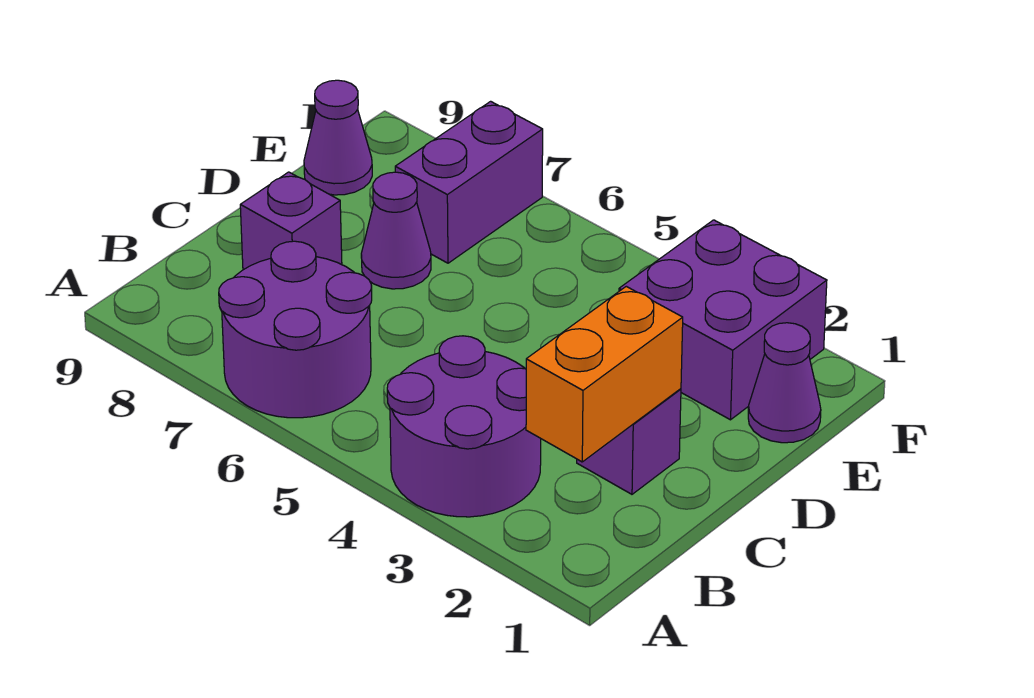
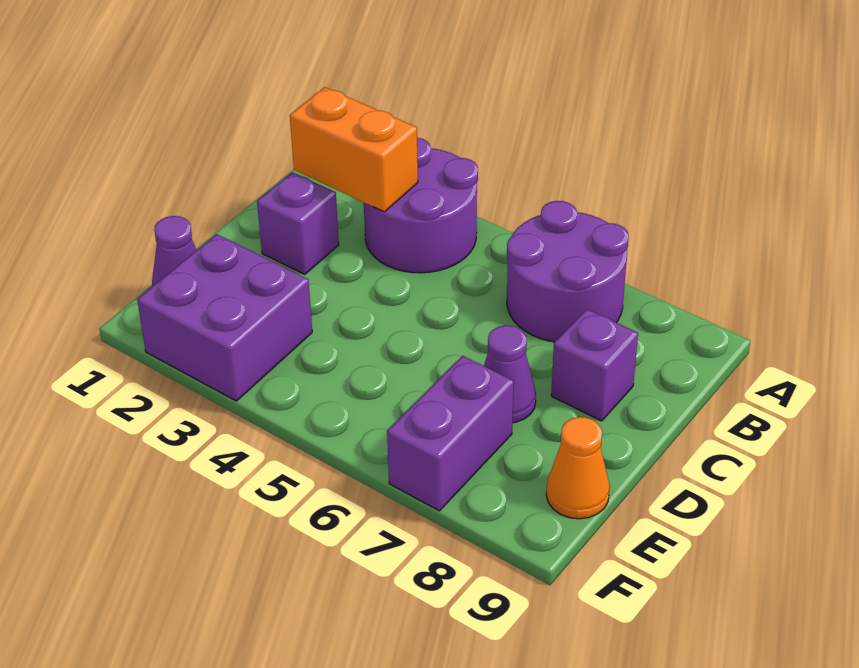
orange brick B2:C2 level 2 -> orange brick B2:B3 level 2
purple cone E9 level 1 -> orange cone E9 level 1

